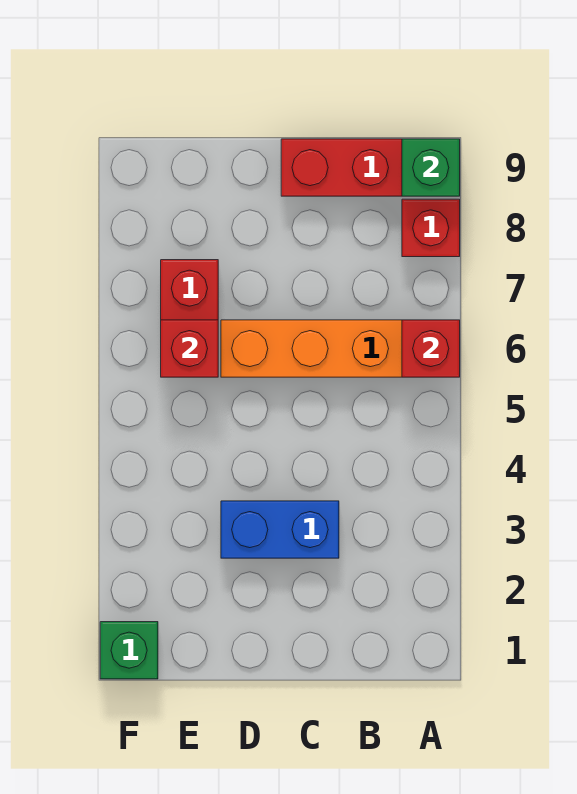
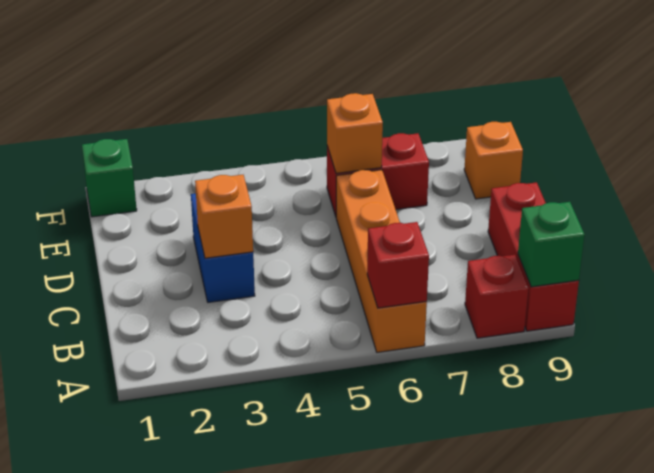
none -> orange brick C3 level 2
red brick E6 level 2 -> orange brick E6 level 2
none -> orange brick E9 level 1

